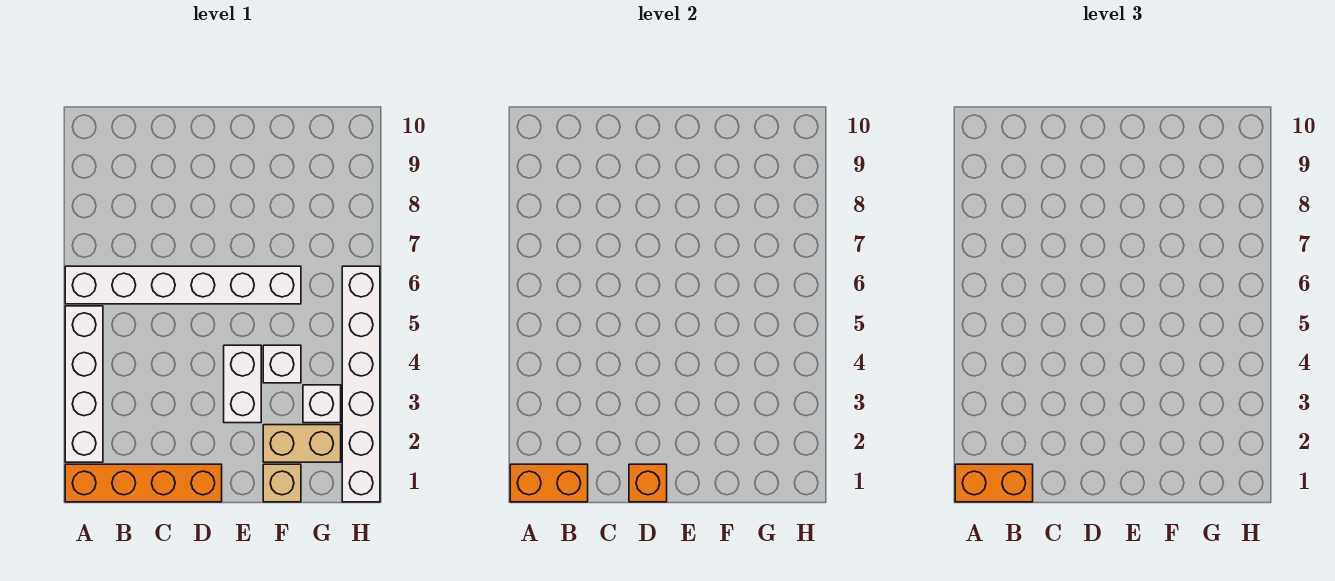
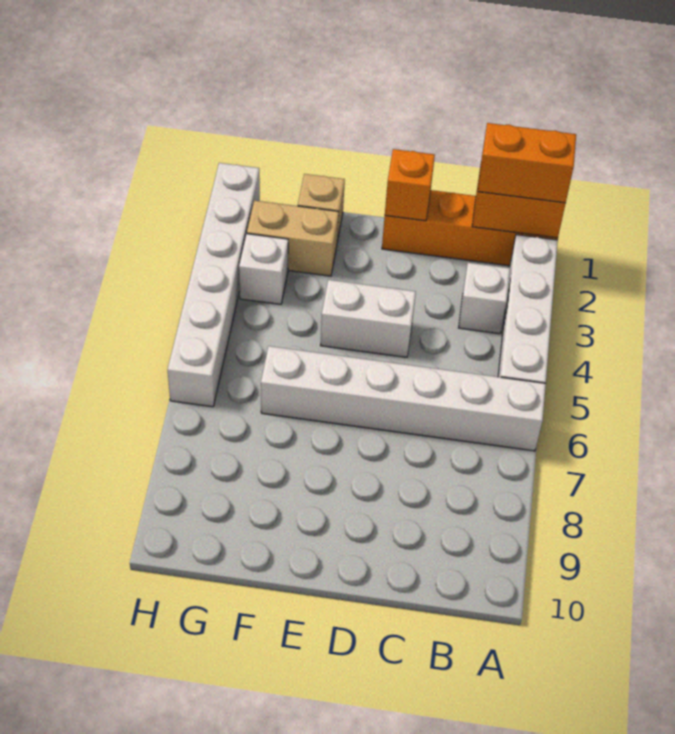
white brick E3:E4 level 1 -> white brick D4:E4 level 1
white brick F4 level 1 -> white brick B3 level 1

